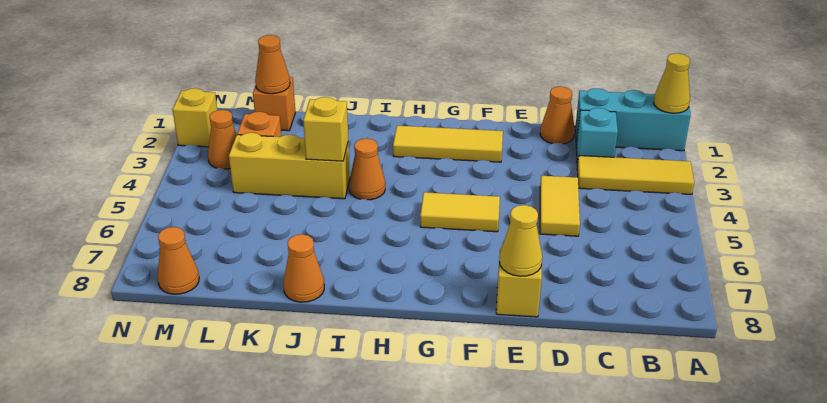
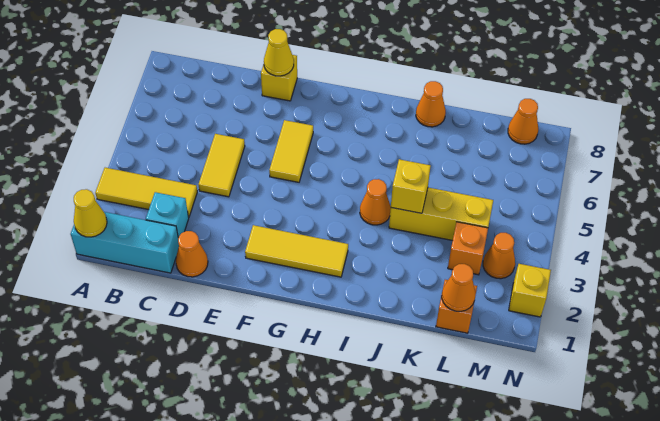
yellow tile F5:G5 level 1 -> yellow tile F5:F6 level 1

